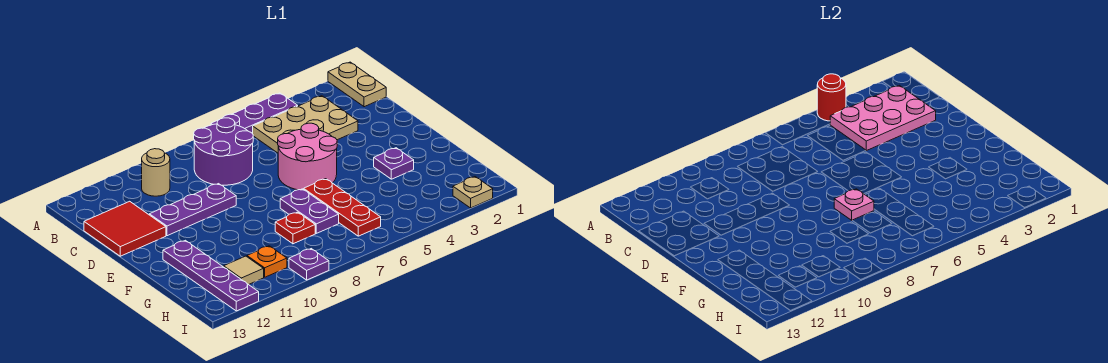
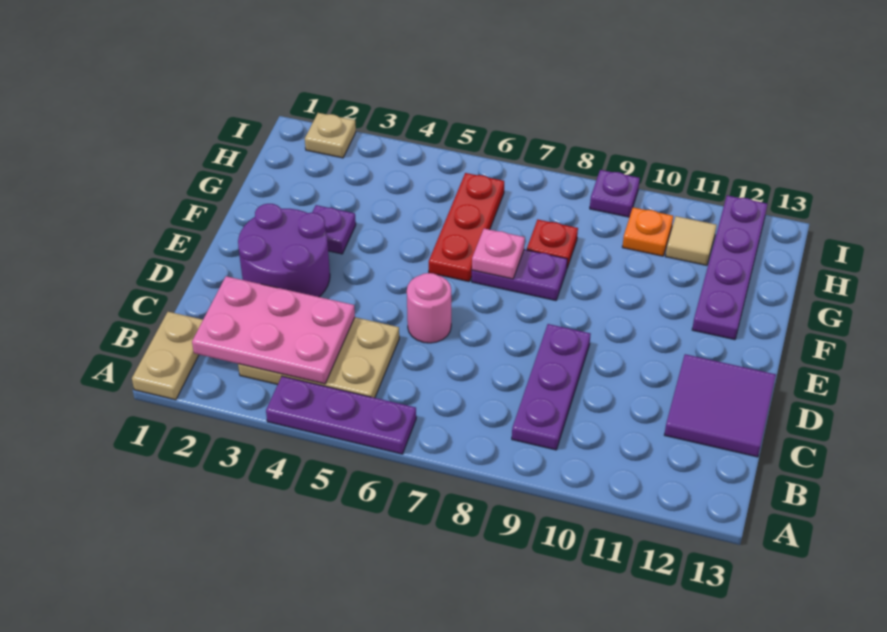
red round brick A4 level 2 -> none
purple round brick B7:C8 level 1 -> purple round brick D2:E3 level 1
tan round brick B10 level 1 -> none
red tile C12:D13 level 1 -> purple tile C12:D13 level 1
pink round brick D5:E6 level 1 -> pink round brick D6 level 1
purple plate D9:D11 level 1 -> purple plate B9:D9 level 1
purple plate F7:G7 level 1 -> purple plate F7:F8 level 1

